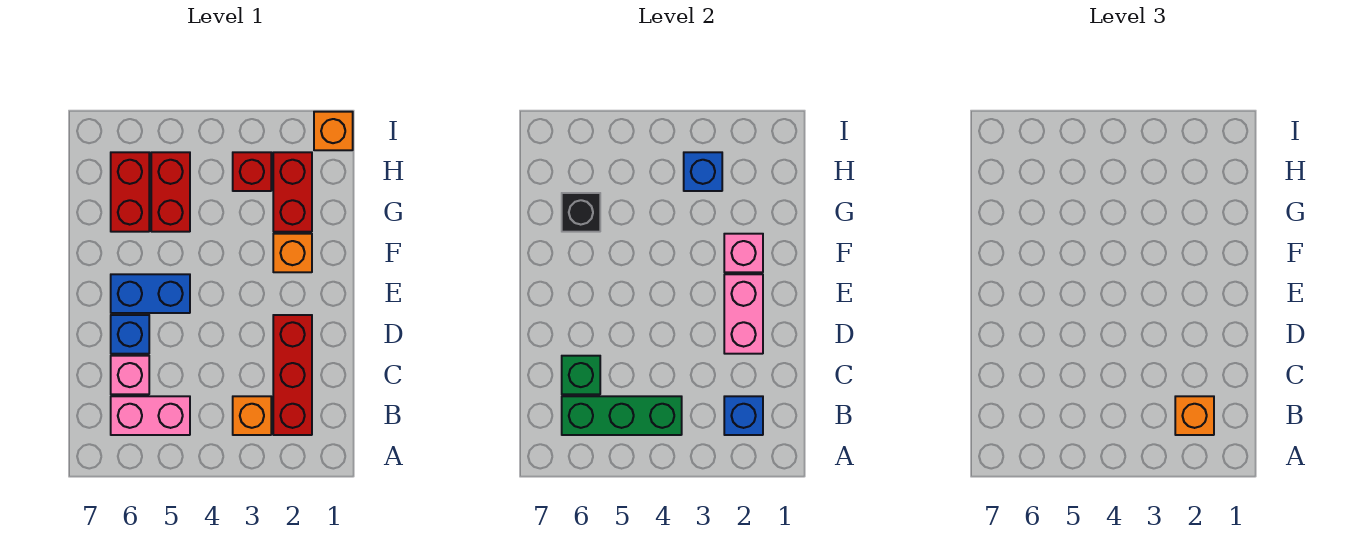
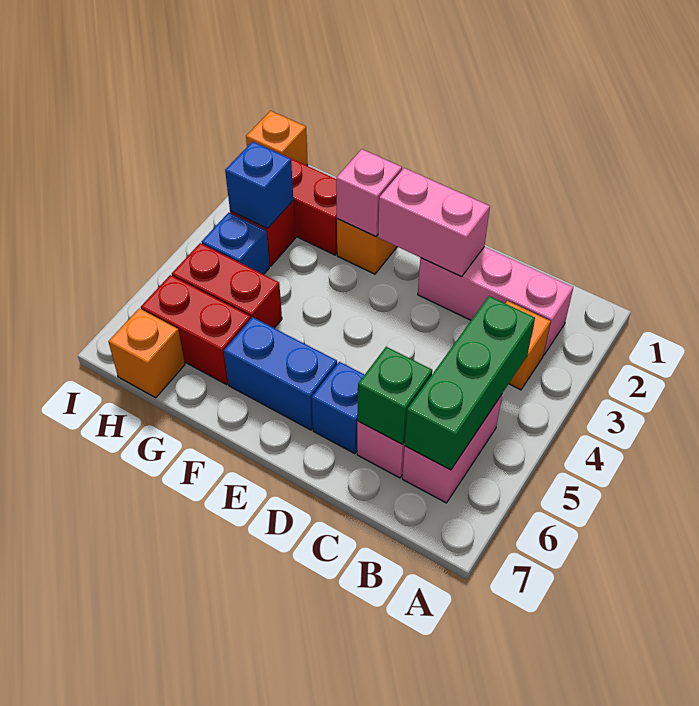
red brick B2:D2 level 1 -> pink brick B2:D2 level 1
blue brick B2 level 2 -> blue brick H4 level 1
orange brick B2 level 3 -> orange brick H7 level 1
blue brick E5:E6 level 1 -> blue brick E6:F6 level 1
black brick G6 level 2 -> none

